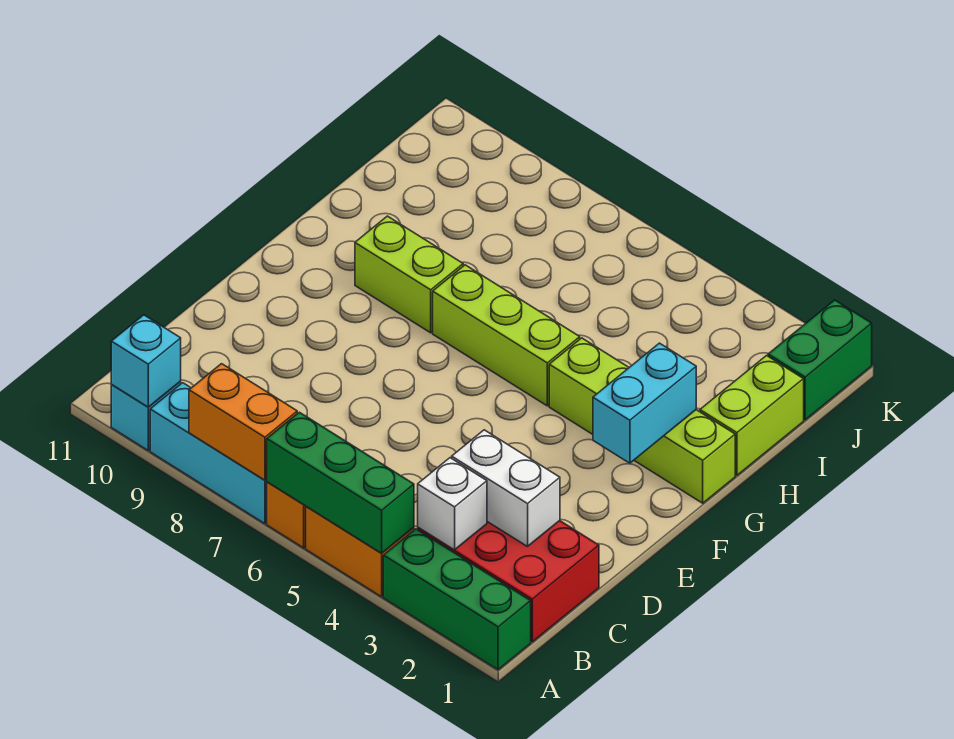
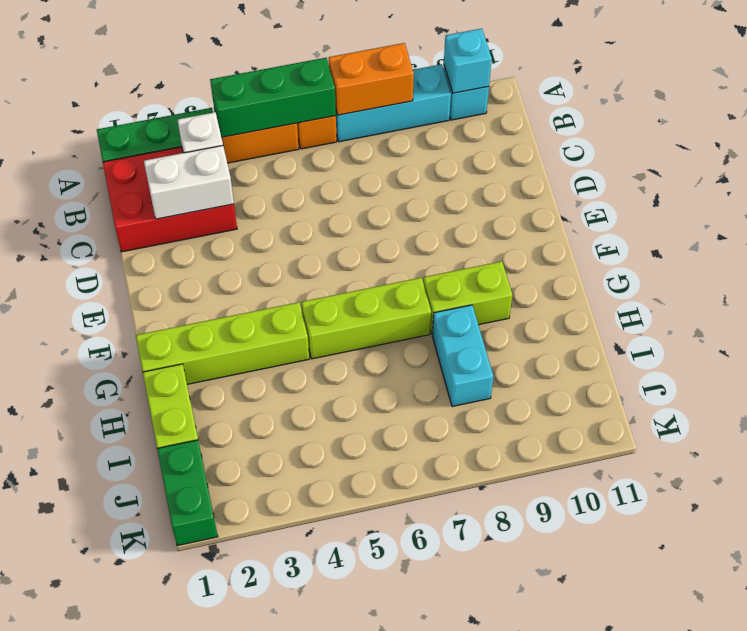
cyan brick F2:G2 level 2 -> cyan brick H8:I8 level 1

